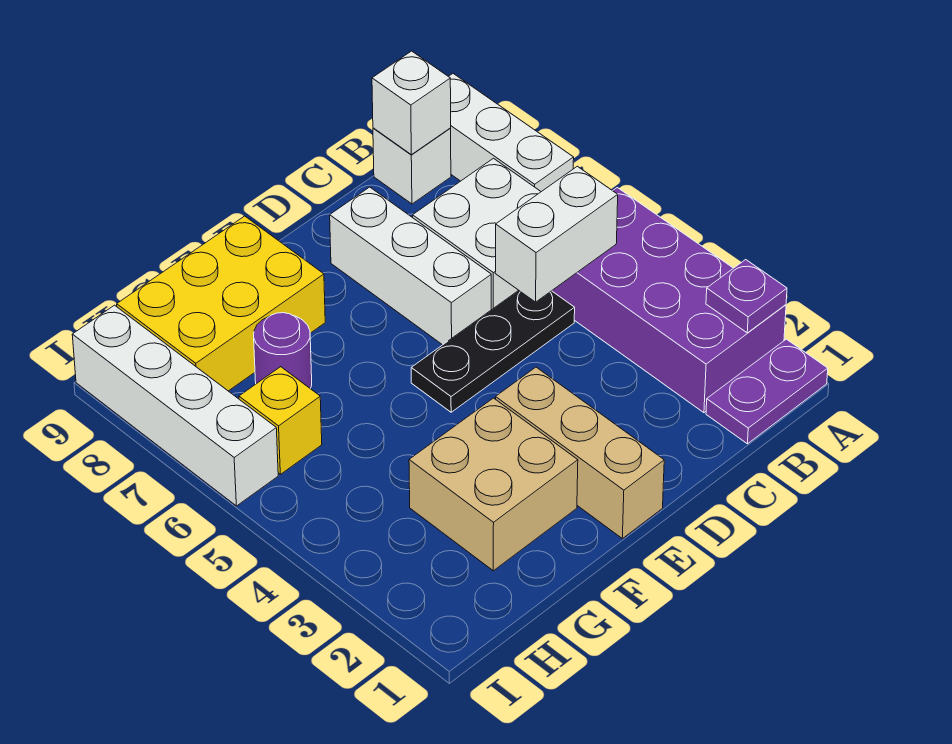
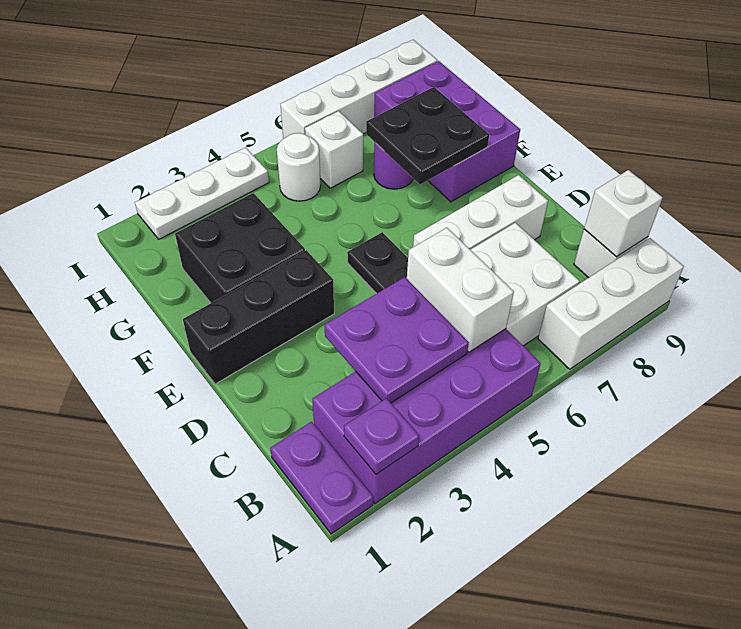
none -> purple plate B3:C4 level 2
tan brick E1:E3 level 1 -> black brick E1:E3 level 1
tan brick F2:G3 level 1 -> black brick F2:G3 level 1
none -> black plate F7:G8 level 2
yellow brick F8:H9 level 1 -> purple brick F8:H9 level 1
none -> white round brick H5 level 1
yellow brick H6 level 1 -> white brick H6 level 1
none -> white plate I2:I4 level 1

